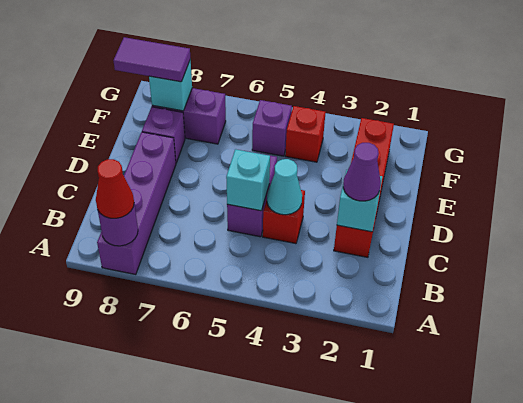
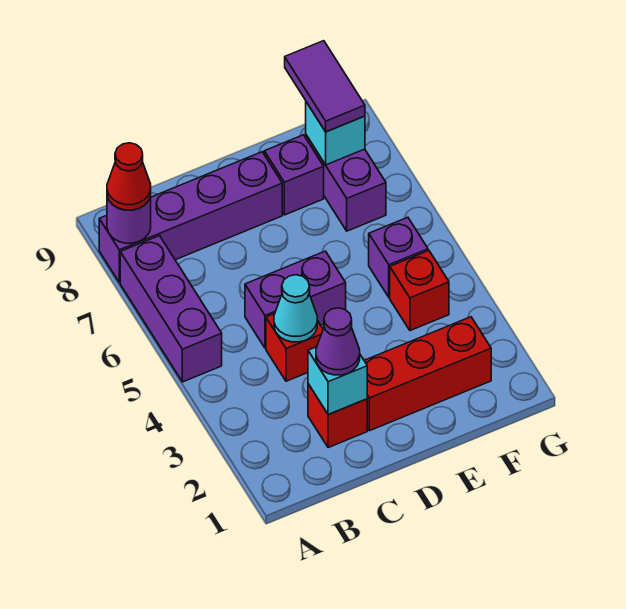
none -> purple brick A5:A7 level 1
cyan brick C5 level 2 -> none

